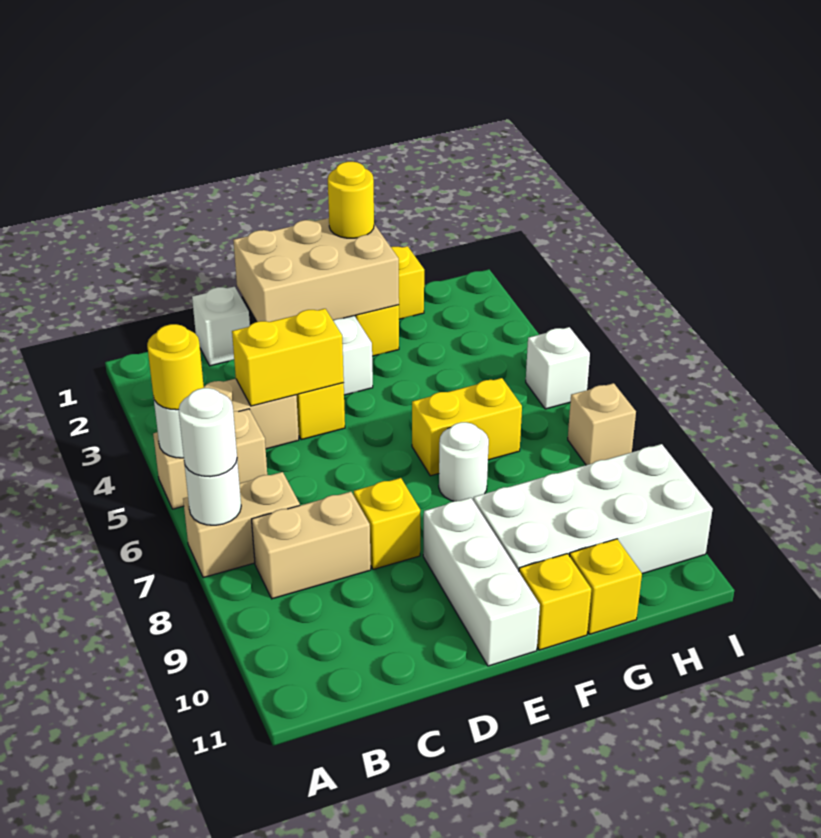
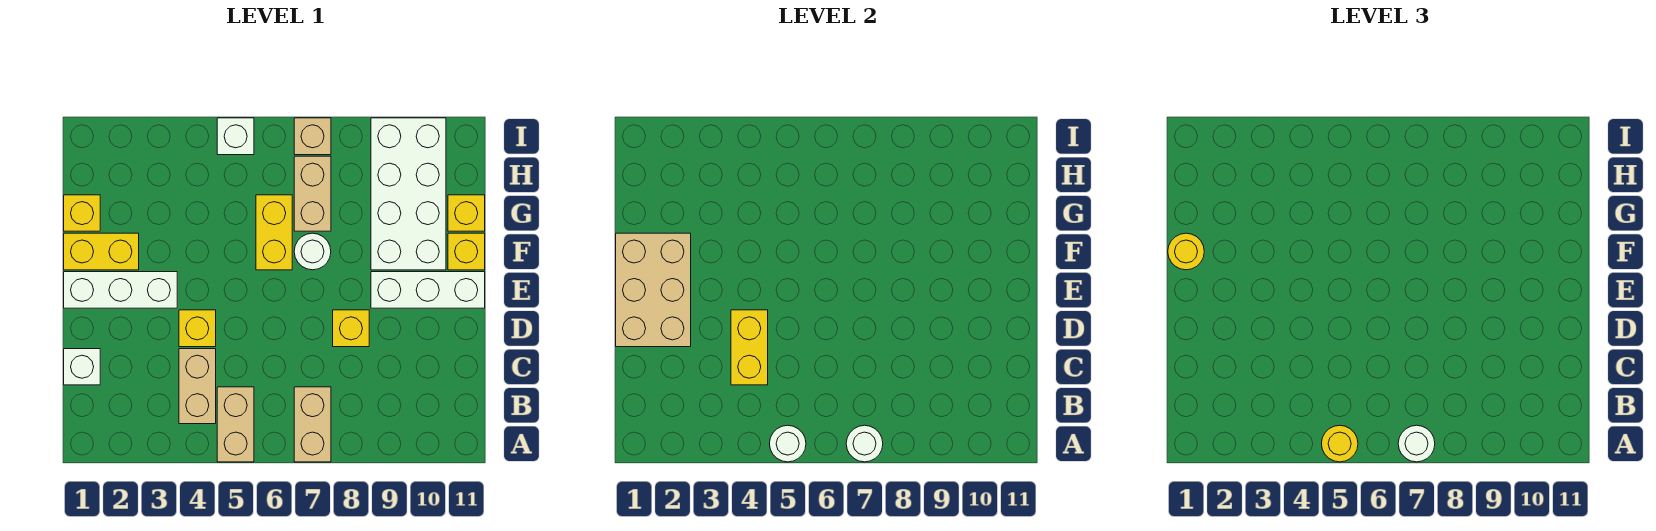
tan brick B8:C8 level 1 -> tan brick G7:H7 level 1

